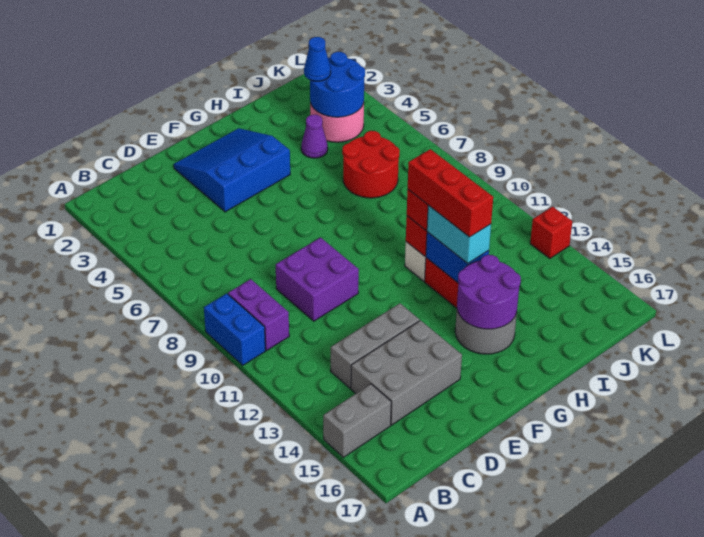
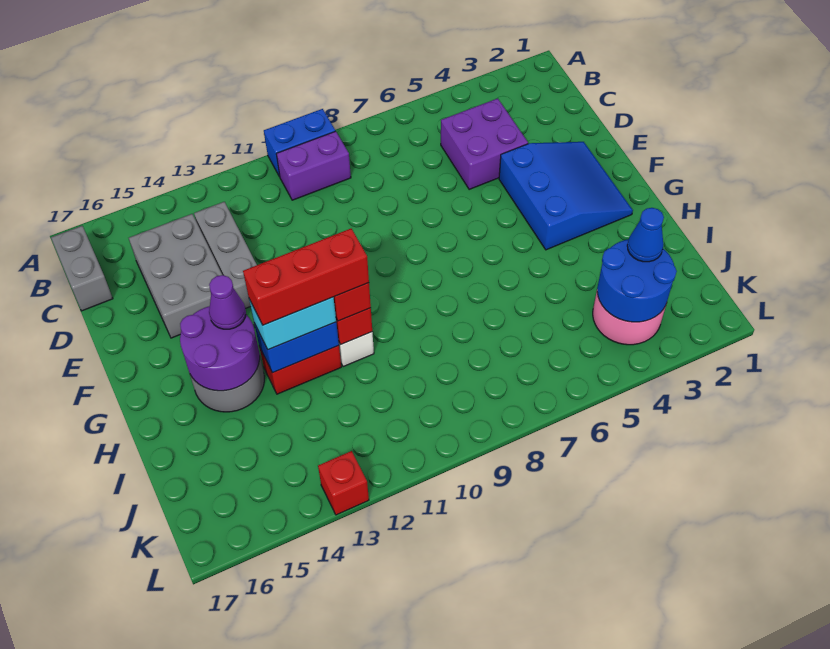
grey brick A15:B15 level 1 -> grey brick B17:C17 level 1
purple brick D9:E10 level 1 -> purple brick C4:D5 level 1
purple cone I4 level 1 -> purple cone G14 level 3
red round brick I6:J7 level 1 -> none

